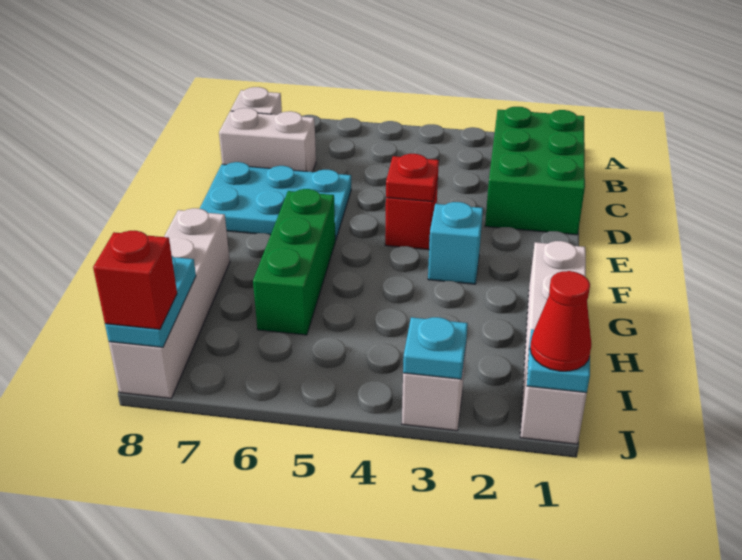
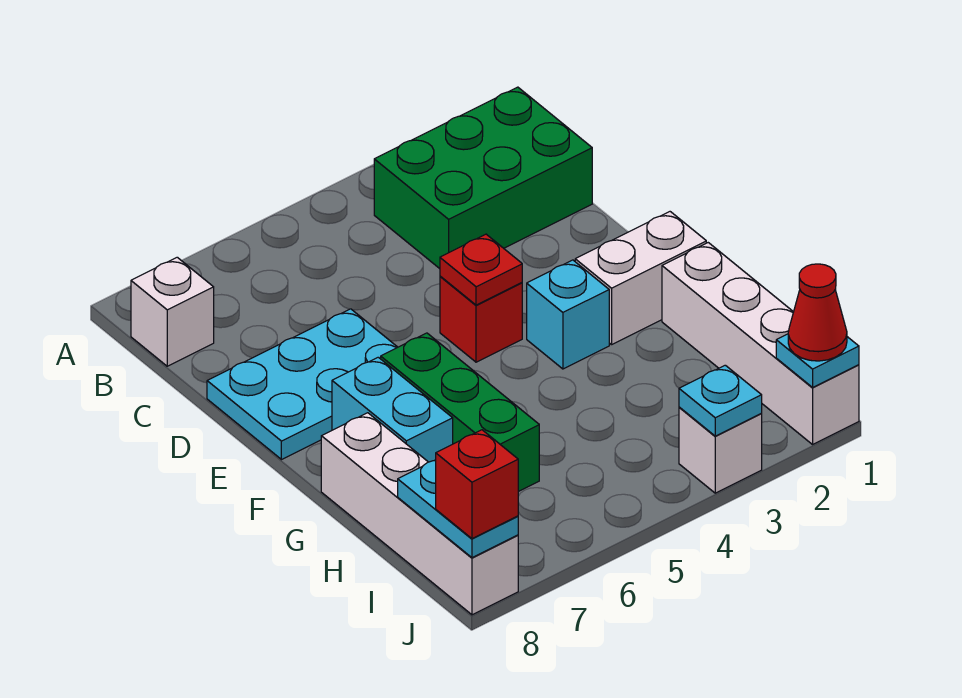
green brick B1:D2 level 1 -> green brick B1:C3 level 1
white brick C7:C8 level 1 -> white brick F1:F2 level 1
none -> cyan brick F7:G7 level 1

